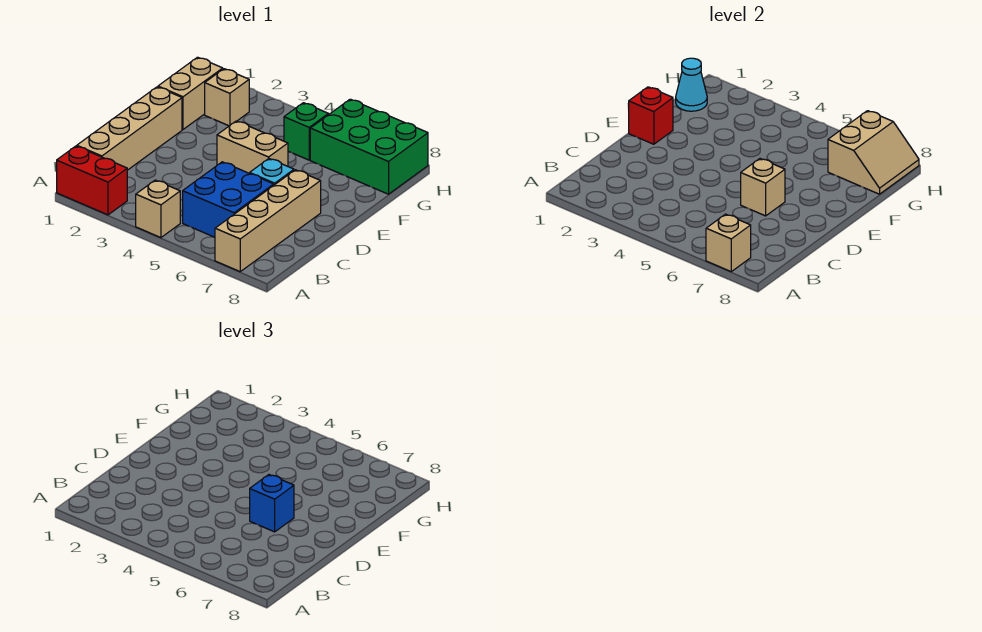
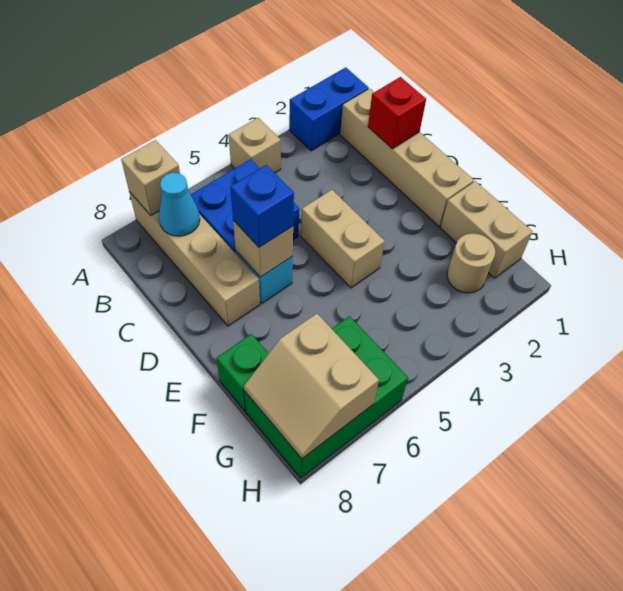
red brick A1:A2 level 1 -> blue brick A1:A2 level 1
red brick E1 level 2 -> red brick C1 level 2
tan brick E4:E5 level 1 -> tan brick D4:E4 level 1
cyan cone G1 level 2 -> cyan cone B7 level 2
tan brick G2 level 1 -> tan round brick G2 level 1
green brick G5 level 1 -> green brick F8 level 1

